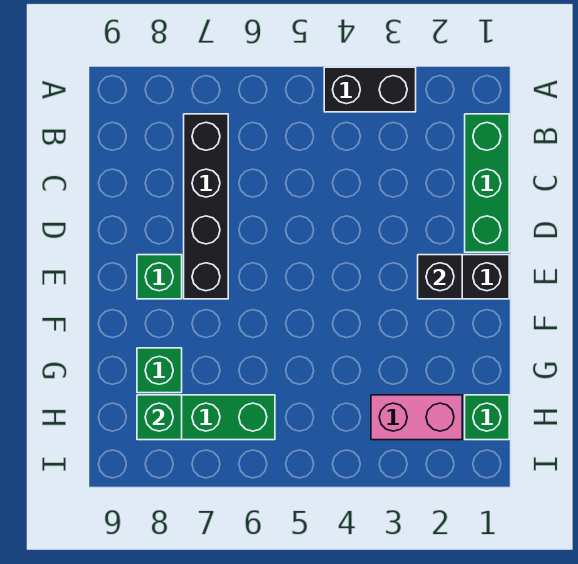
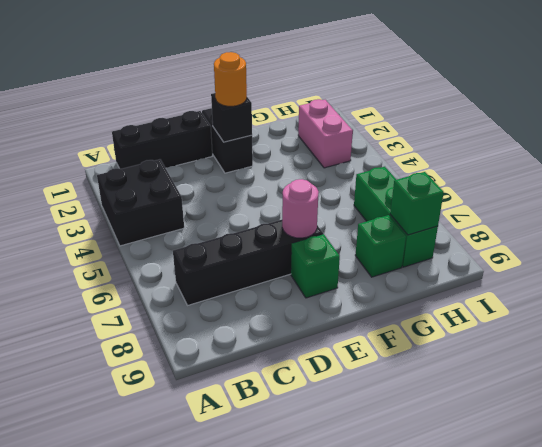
black brick A3:A4 level 1 -> black brick A3:B4 level 1
green brick B1:D1 level 1 -> black brick B1:D1 level 1
none -> orange round brick E2 level 3
none -> pink round brick E7 level 2
green brick H1 level 1 -> none

